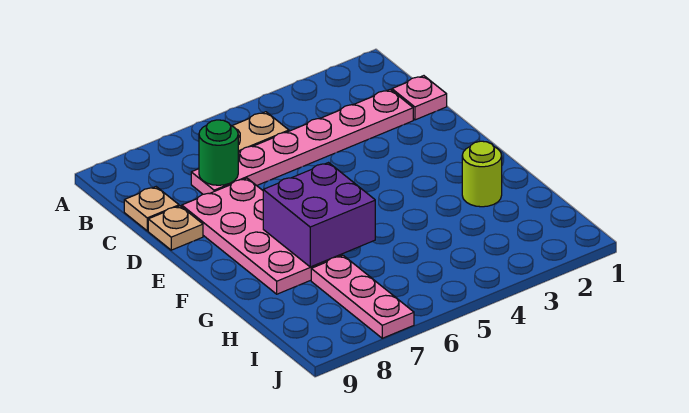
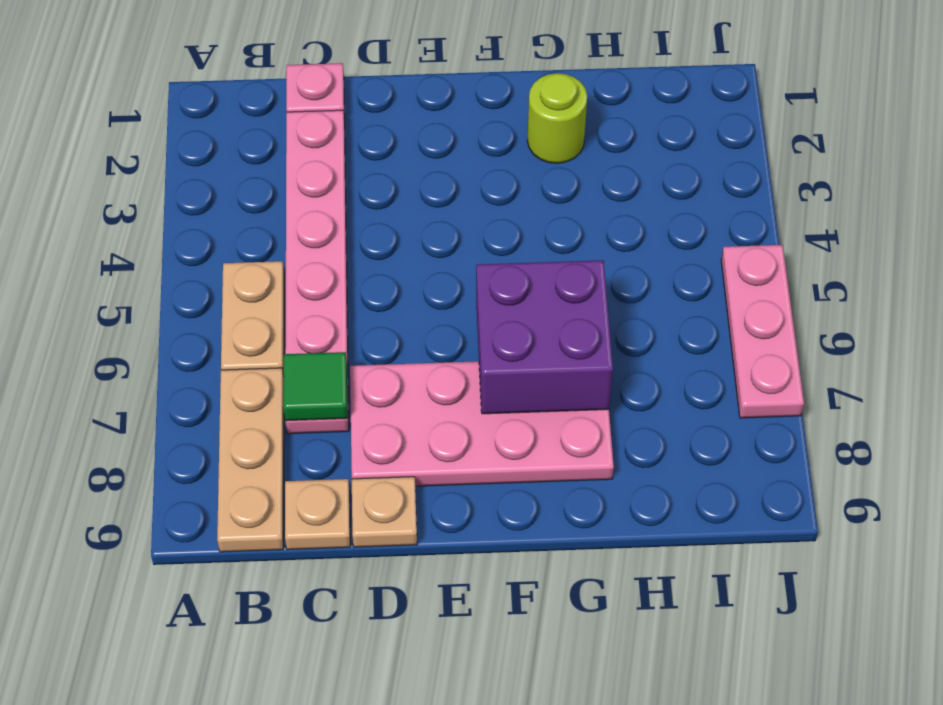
none -> tan plate B7:B9 level 1
green round brick C7 level 2 -> green tile C7 level 2
pink plate H7:J7 level 1 -> pink plate J5:J7 level 1

